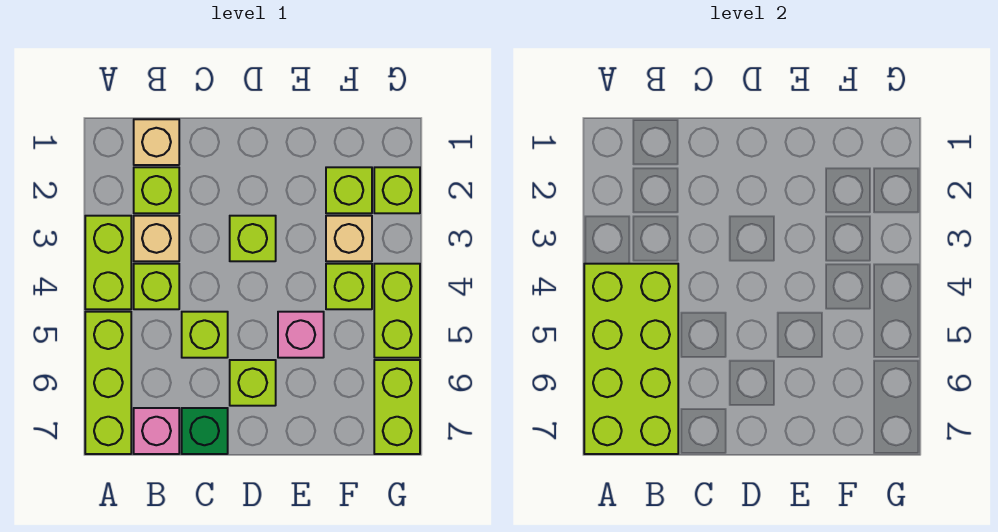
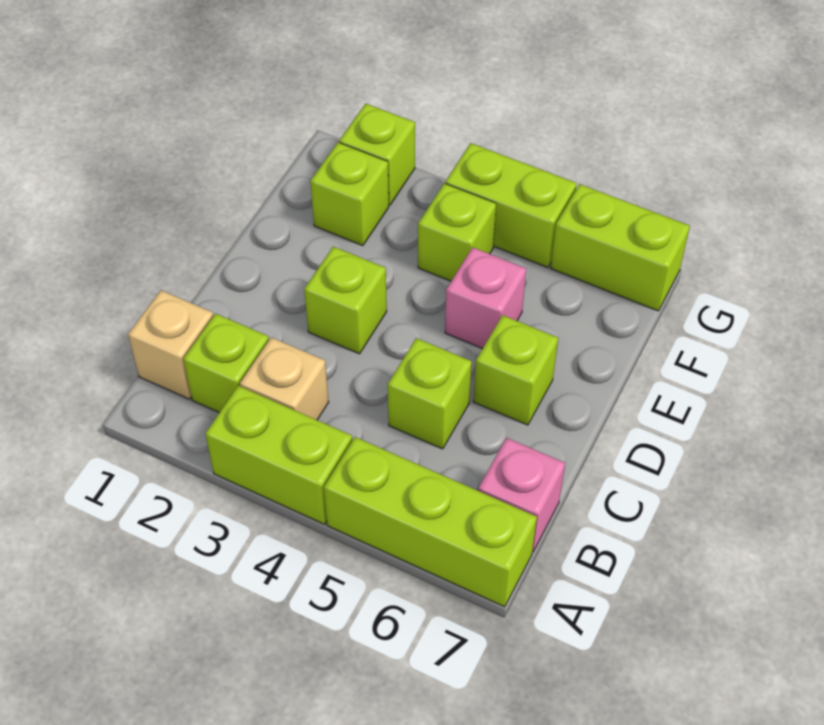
lime brick A4:B7 level 2 -> none
lime brick B4 level 1 -> none
green brick C7 level 1 -> none
tan brick F3 level 1 -> none

